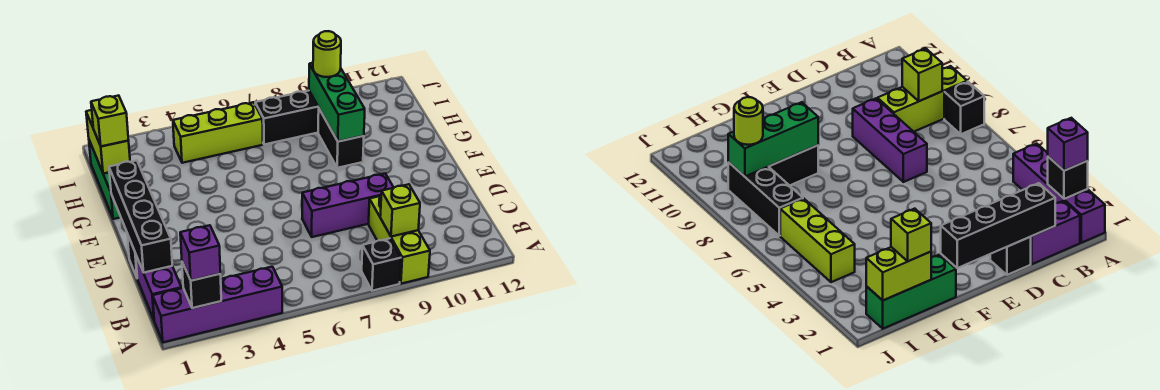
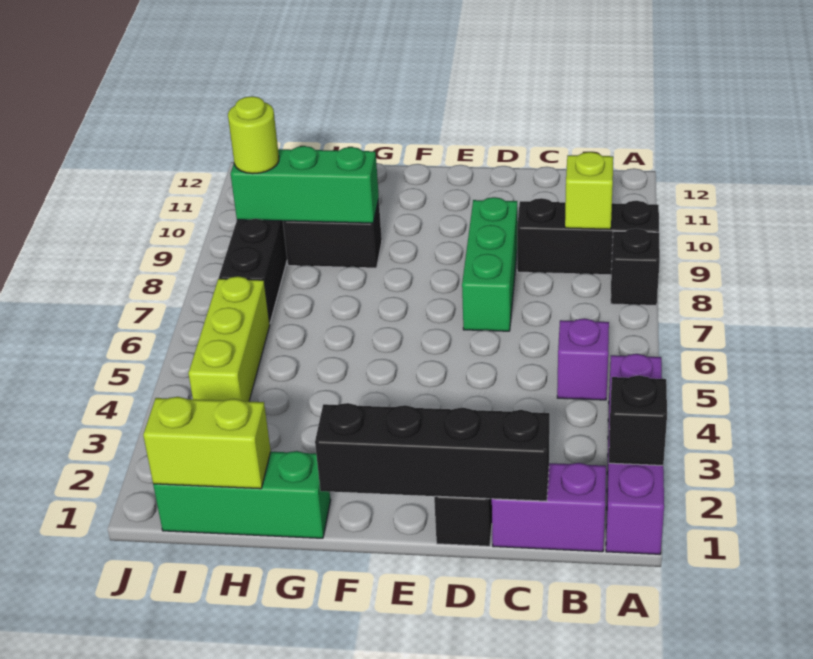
purple brick A2 level 3 -> purple brick B5 level 1
lime brick A9:C9 level 1 -> black brick A9:C9 level 1
purple brick D7:D9 level 1 -> green brick D7:D9 level 1
lime brick H1 level 3 -> none

